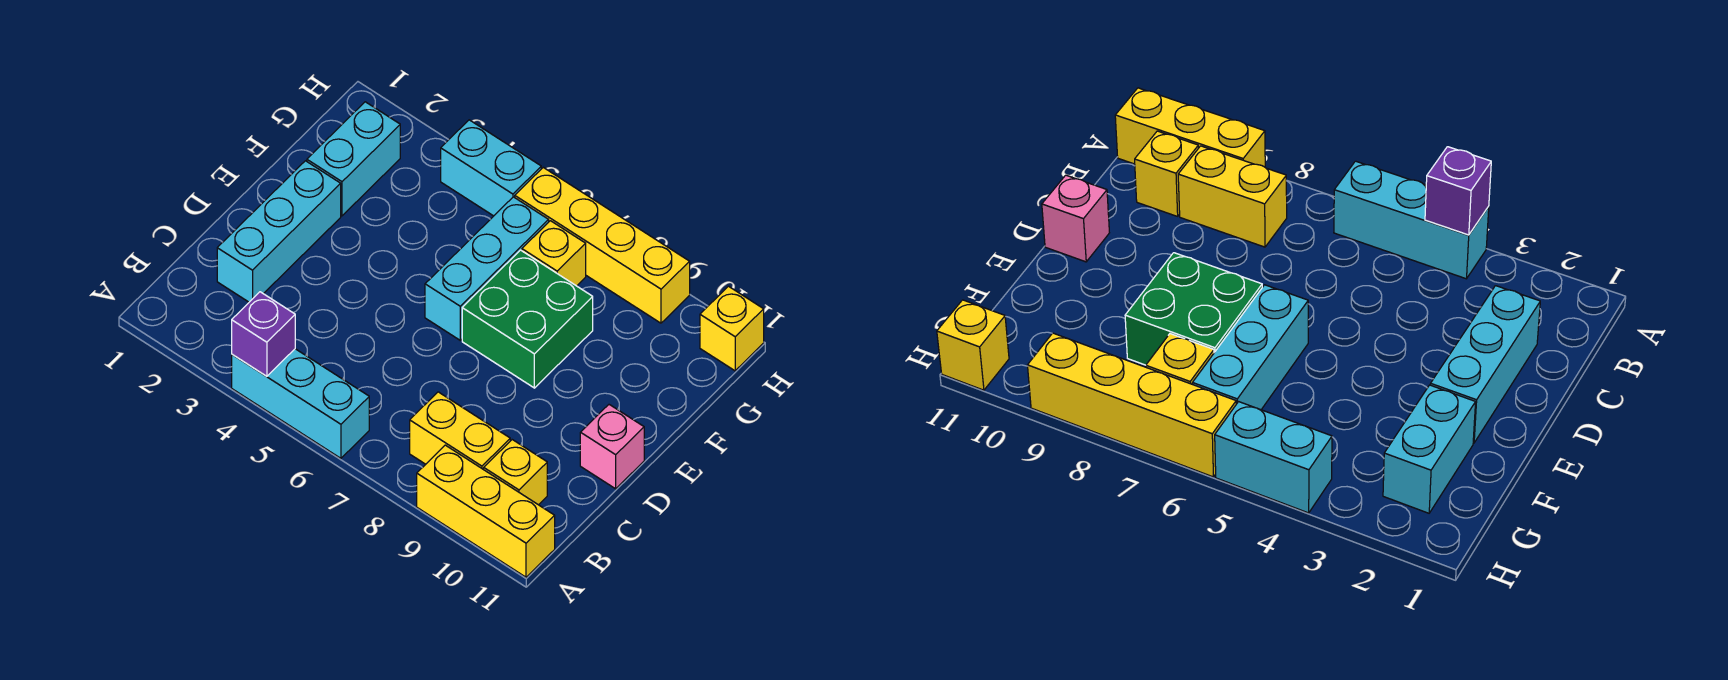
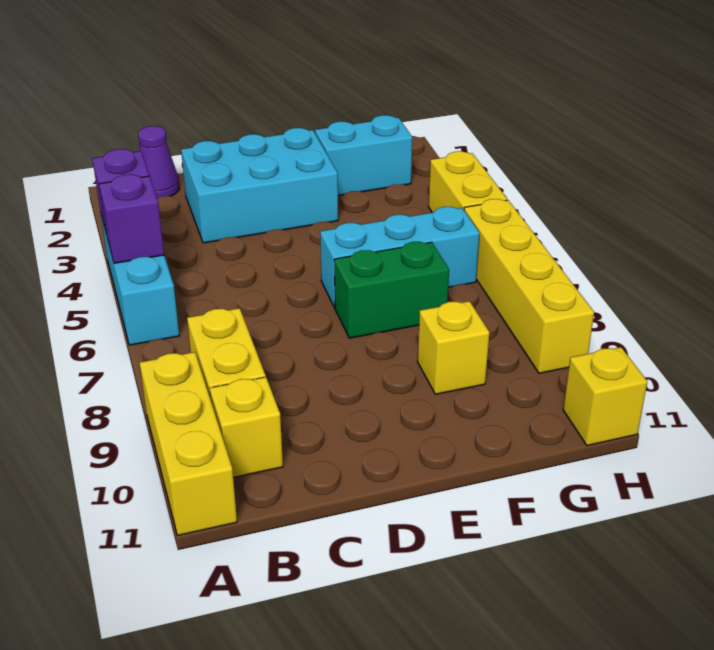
none -> purple brick A5 level 2
none -> purple cone B1 level 1
cyan brick C2:E2 level 1 -> cyan brick C2:E3 level 1
pink brick D11 level 1 -> none
green brick E7:F8 level 1 -> green brick E7:F7 level 1
yellow brick G7 level 1 -> yellow brick F9 level 1
cyan brick H4:H5 level 1 -> yellow brick H4:H5 level 1

